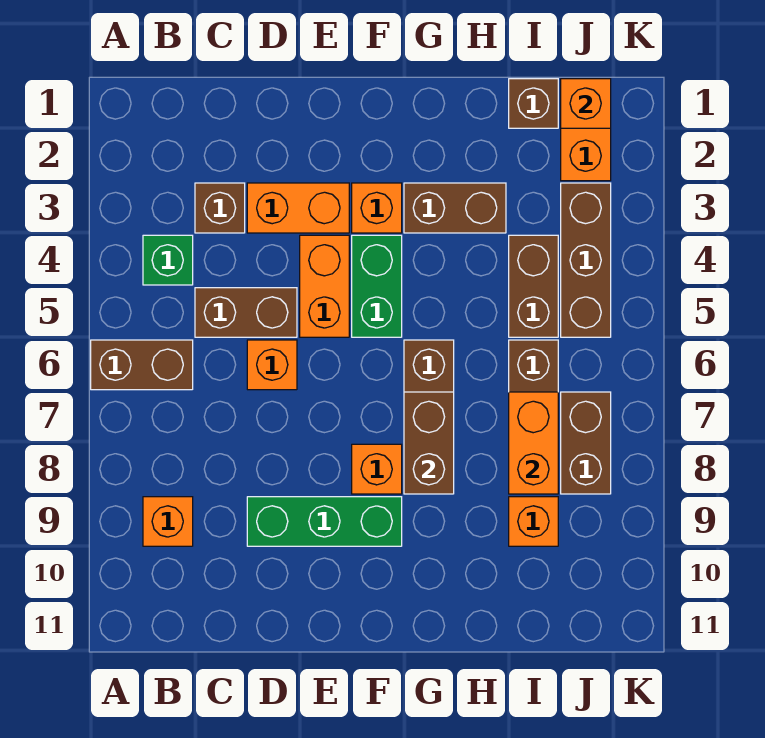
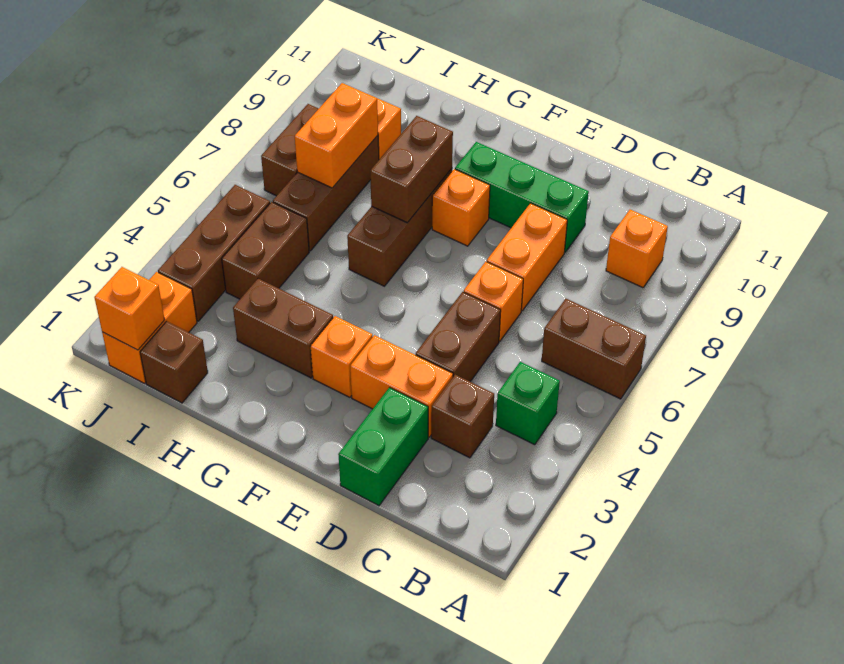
brown brick C5:D5 level 1 -> brown brick D4:D5 level 1
orange brick E4:E5 level 1 -> orange brick D7:D8 level 1
green brick F4:F5 level 1 -> green brick D1:D2 level 1

